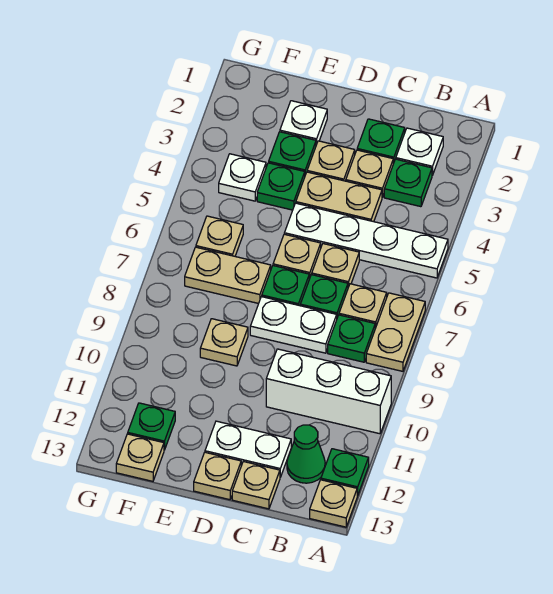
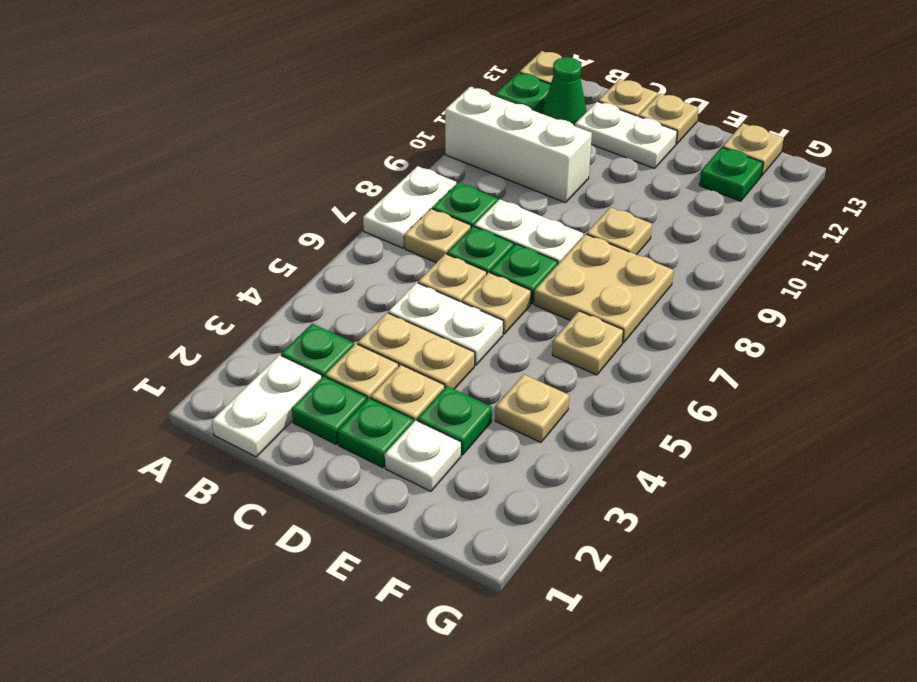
white plate A5:D5 level 1 -> white plate C5:D5 level 1
tan plate A7:A8 level 1 -> white plate A7:A8 level 1
white plate B2 level 1 -> white plate B1:B2 level 1
green plate E4 level 1 -> green plate D2 level 1
tan plate E7:F7 level 1 -> tan plate E7:F8 level 1
white plate F4 level 1 -> tan plate F4 level 1

